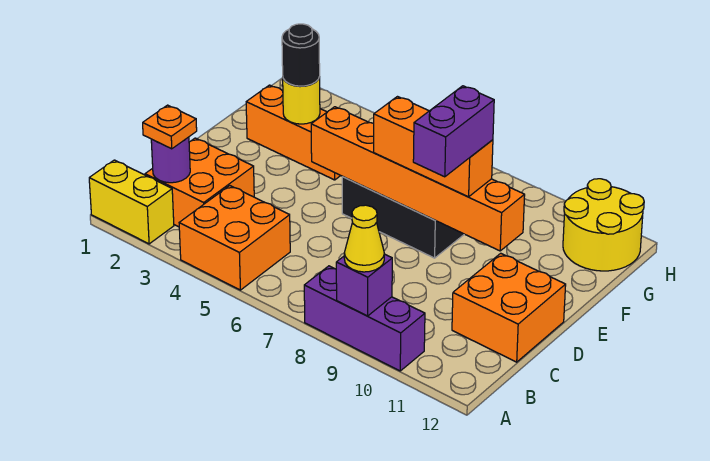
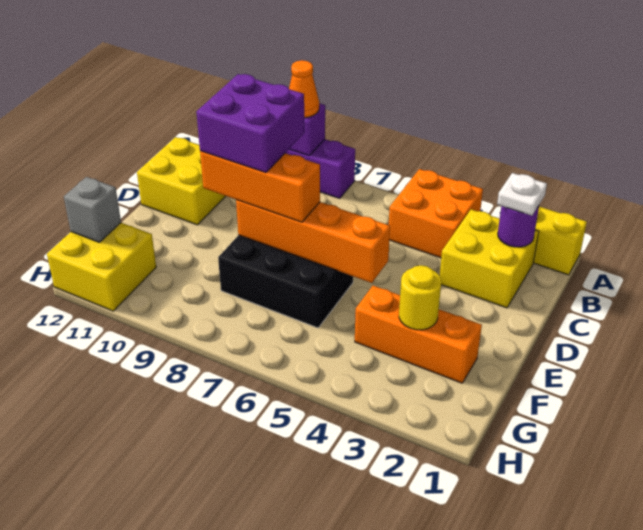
yellow cone A9 level 3 -> orange cone A9 level 3
orange brick B2:C3 level 1 -> yellow brick B2:C3 level 1
orange plate B2 level 3 -> white plate B2 level 3
orange brick C11:D12 level 1 -> yellow brick C11:D12 level 1
purple brick D9:E9 level 4 -> purple brick D8:E9 level 4
orange brick E5:E10 level 2 -> orange brick E5:E8 level 2
black round brick F3 level 3 -> none
yellow round brick G11:H12 level 1 -> yellow brick G11:H12 level 1
none -> grey brick G12 level 2

